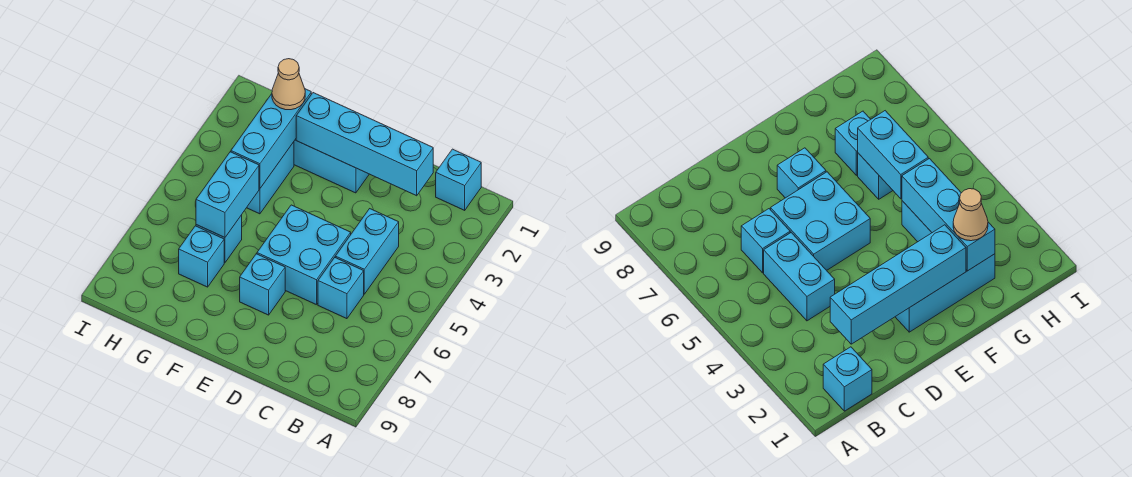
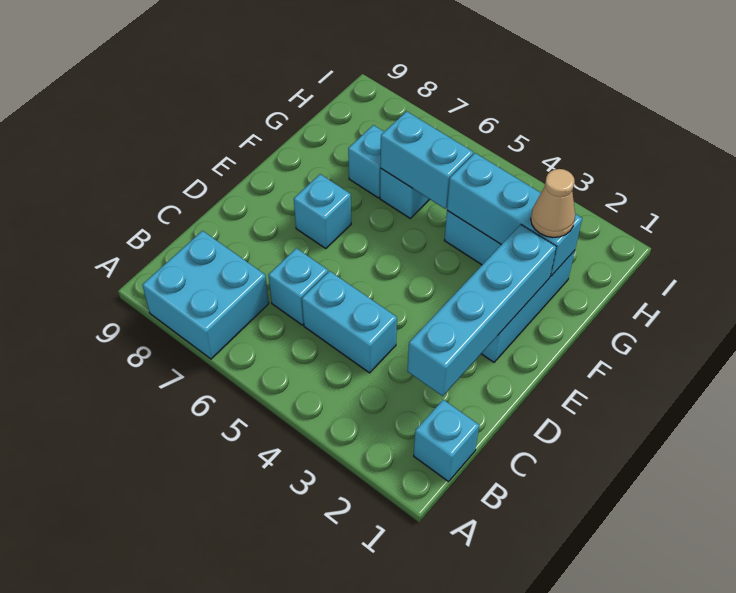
cyan brick D5:E6 level 1 -> cyan brick A7:B8 level 1

